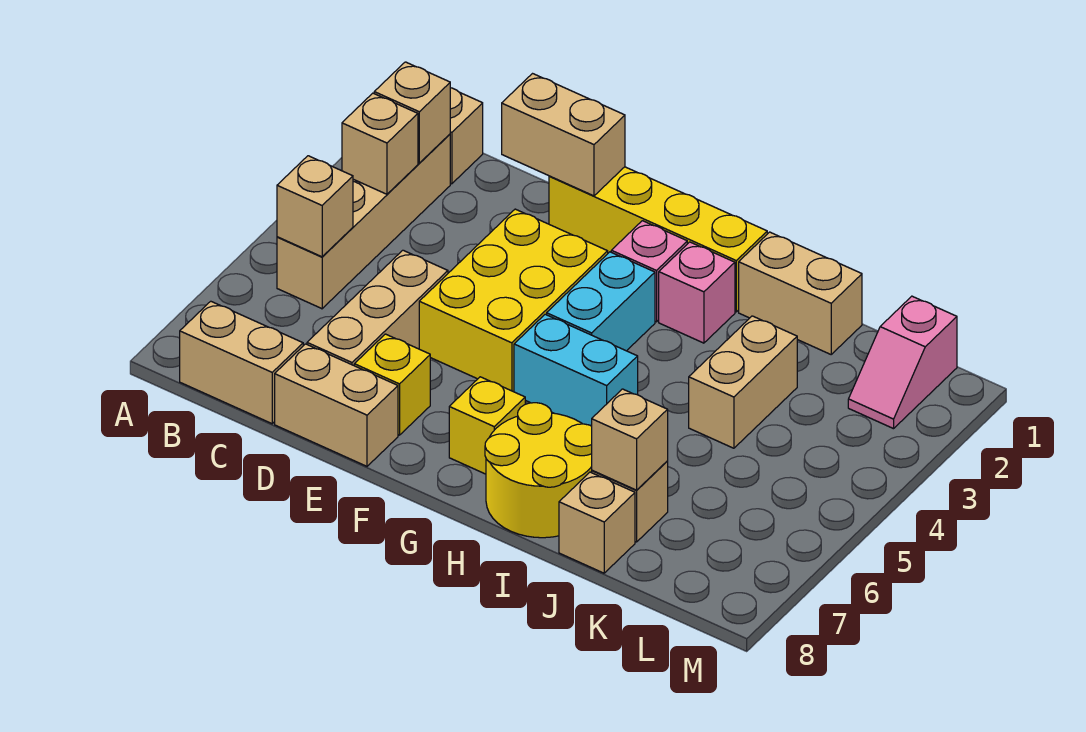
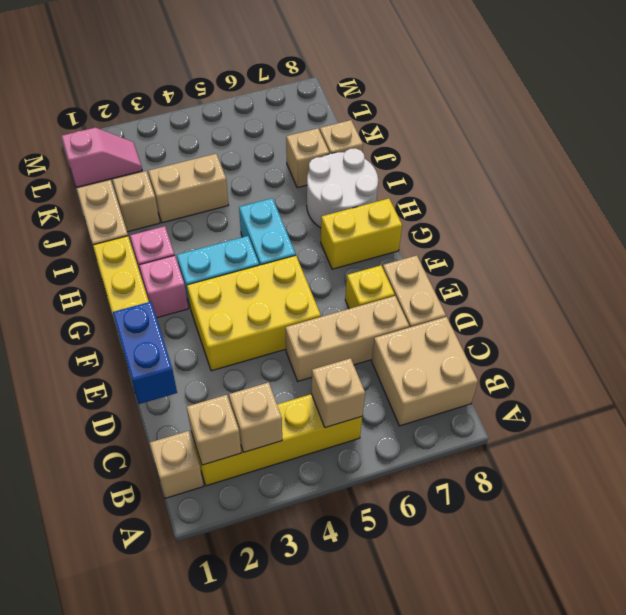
tan brick B2:B5 level 1 -> yellow brick B2:B5 level 1
tan brick B8:C8 level 1 -> tan brick B7:C8 level 1
tan brick D1:E1 level 2 -> blue brick D1:E1 level 2
yellow brick G7 level 1 -> yellow brick G7:G8 level 1
yellow round brick H7:I8 level 1 -> white round brick H7:I8 level 1
tan brick J7 level 2 -> tan brick J2 level 1

